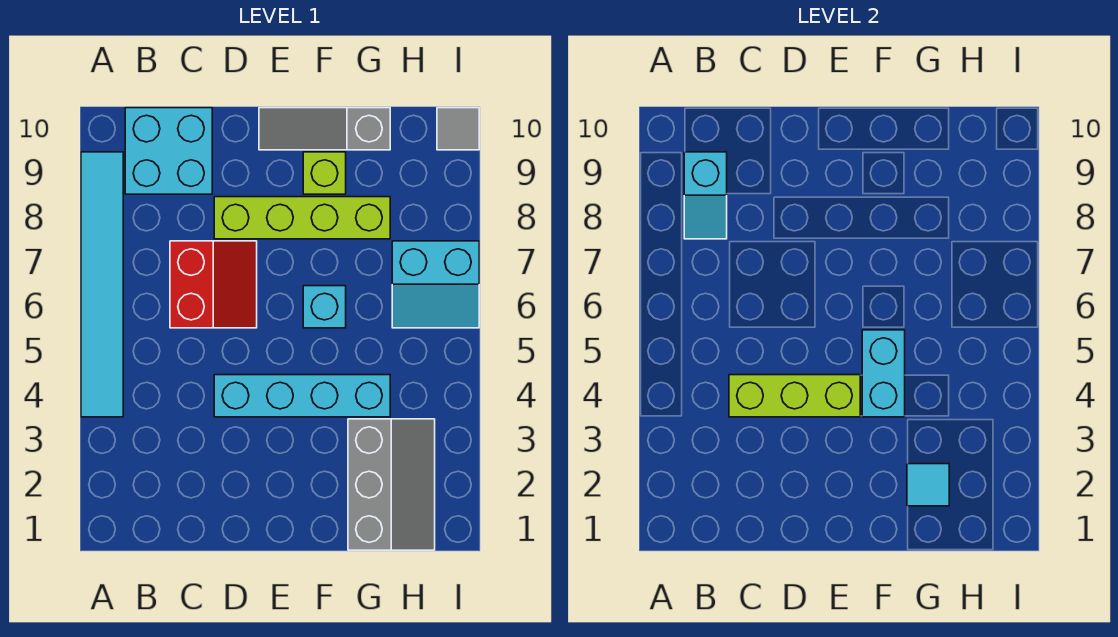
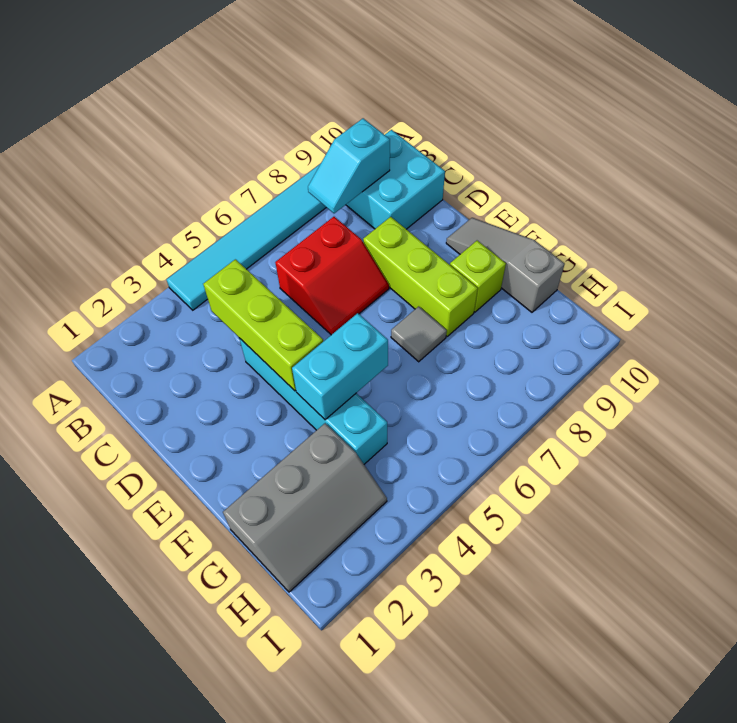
lime brick D8:G8 level 1 -> lime brick D8:F8 level 1
cyan brick F6 level 1 -> none
cyan tile G2 level 2 -> none
cyan slope H6:I7 level 1 top 7 -> none
grey tile I10 level 1 -> grey tile F7 level 1

